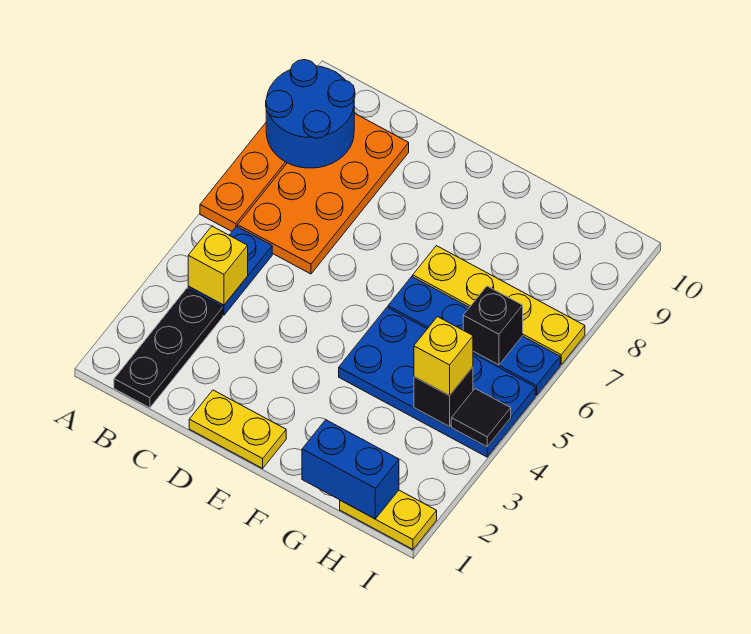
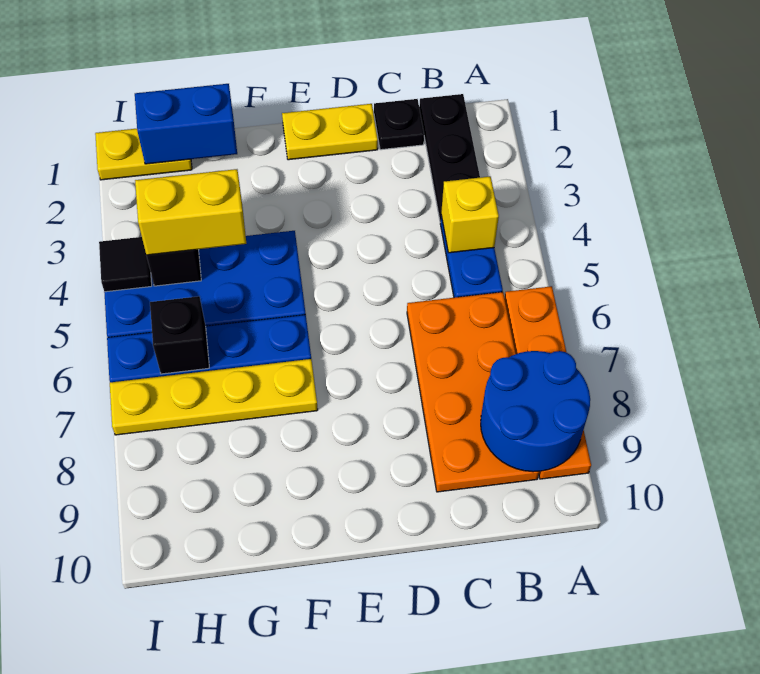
none -> black plate C1 level 1
yellow brick H4 level 3 -> yellow brick G4:H4 level 3

